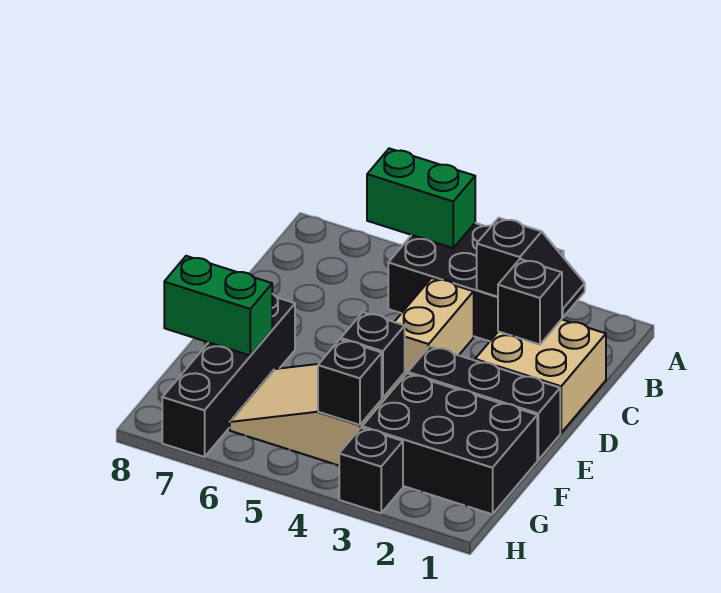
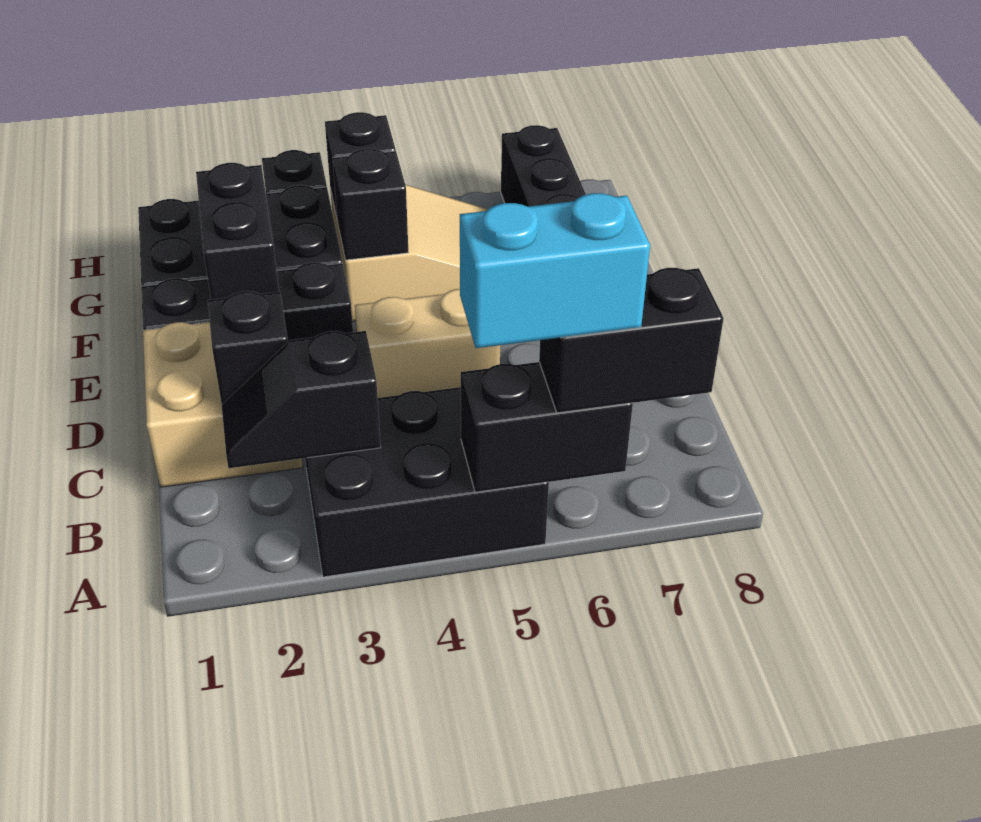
green brick A5:A6 level 2 -> black brick A5:A6 level 2
none -> cyan brick A5:A6 level 4
none -> black brick A6:A7 level 3
tan brick C4:D4 level 1 -> tan brick D4:D5 level 1
none -> black brick E2:F2 level 2
green brick F7:F8 level 2 -> none

